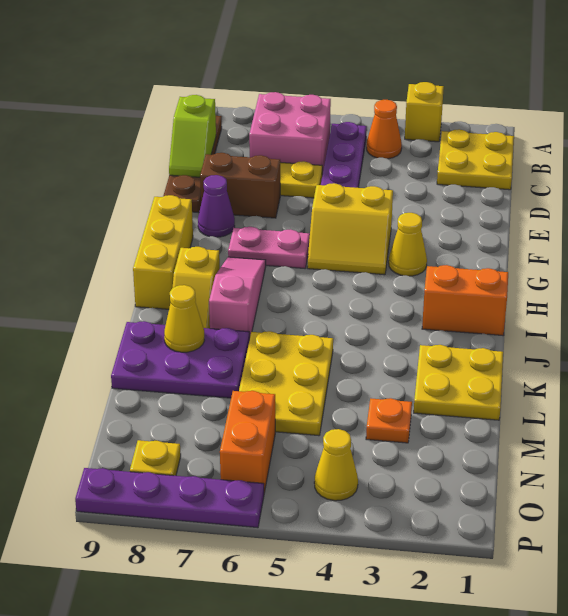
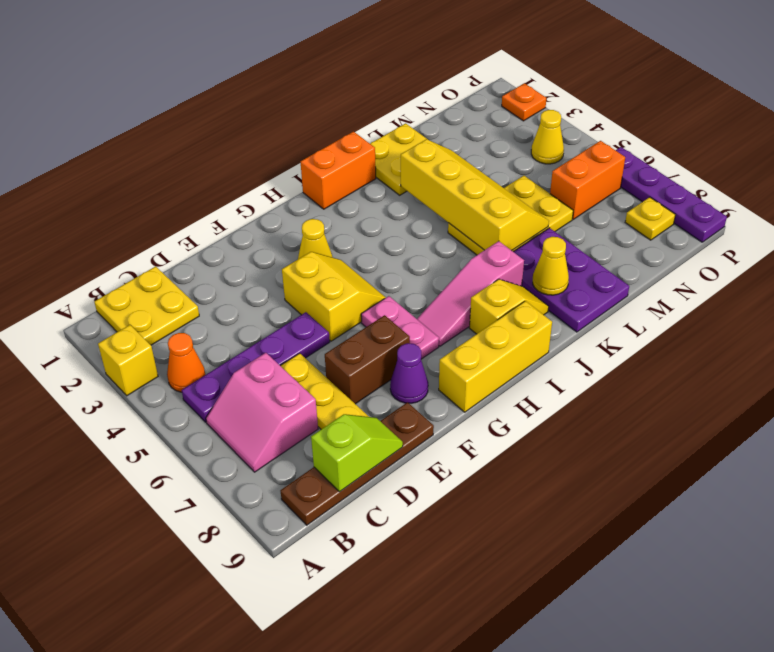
pink brick B6:C7 level 1 -> pink slope B6:C7 level 1 top C
brown brick E7:E8 level 1 -> brown brick E7:F7 level 1
orange brick I1:I2 level 1 -> orange brick I1:J1 level 1
none -> yellow slope K3:L6 level 2 top K
orange plate M3 level 1 -> orange plate P2 level 1

